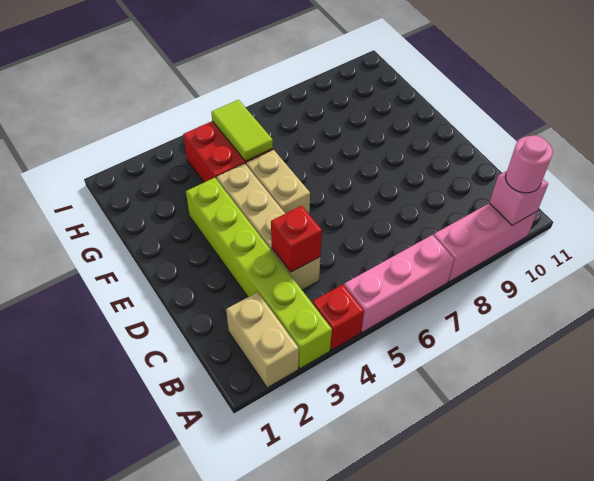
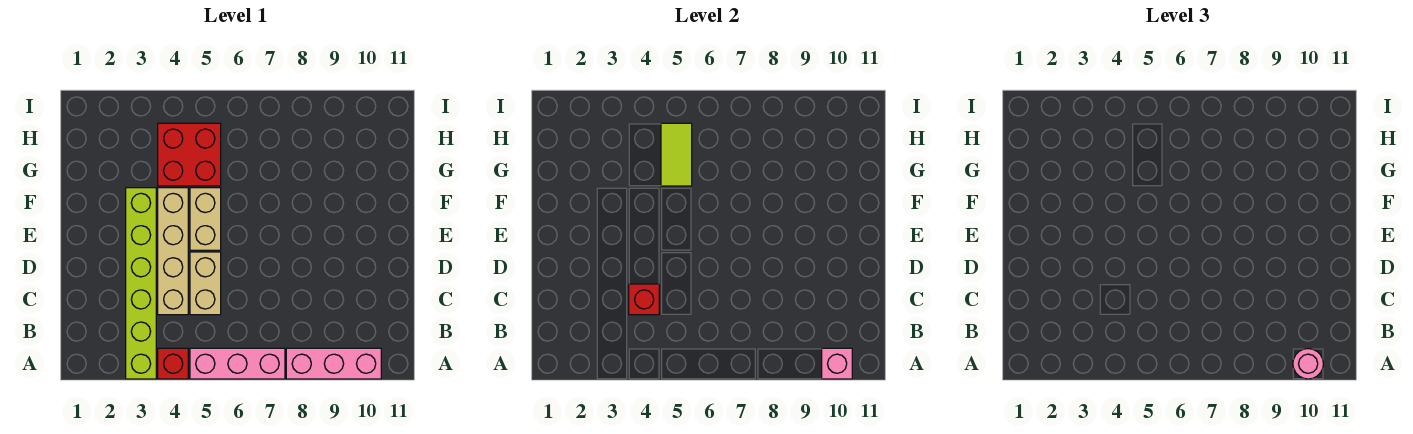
tan brick A2:B2 level 1 -> tan brick C5:D5 level 1

